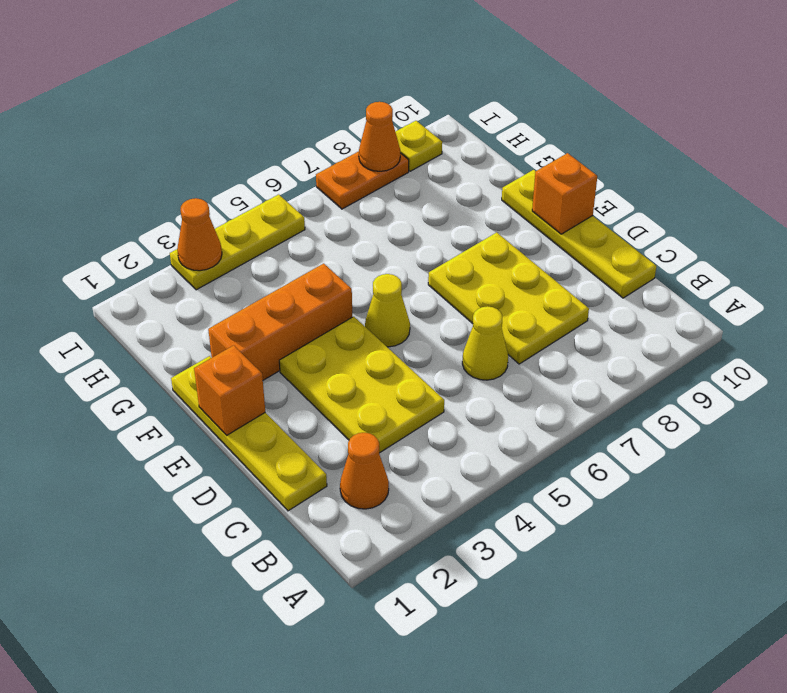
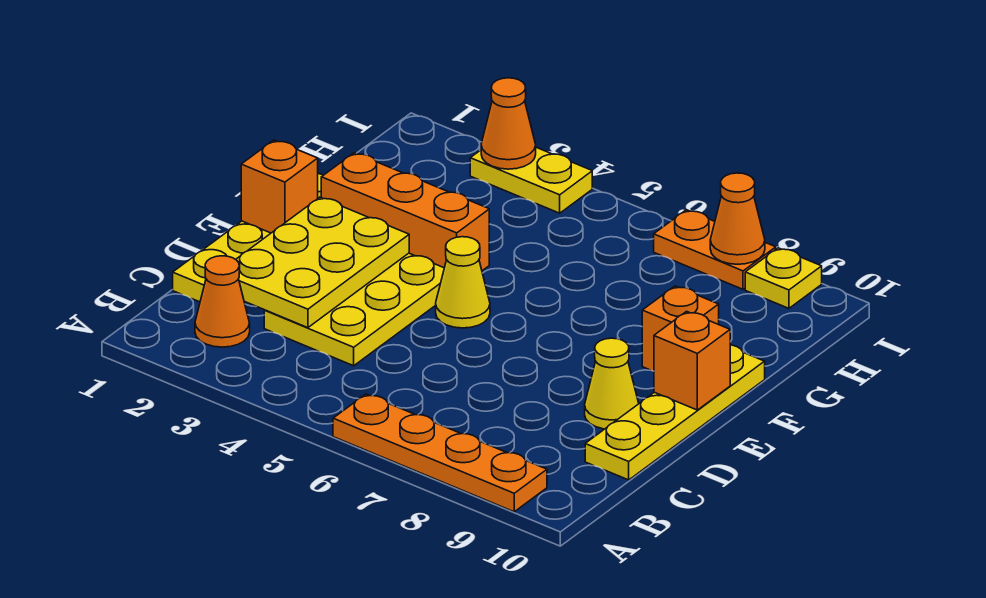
none -> orange plate A6:A9 level 1
yellow cone C6 level 1 -> yellow cone D9 level 1
yellow plate C7:E8 level 1 -> yellow plate C2:E3 level 2
none -> orange brick F9 level 1
yellow plate I3:I5 level 1 -> yellow plate I3:I4 level 1

